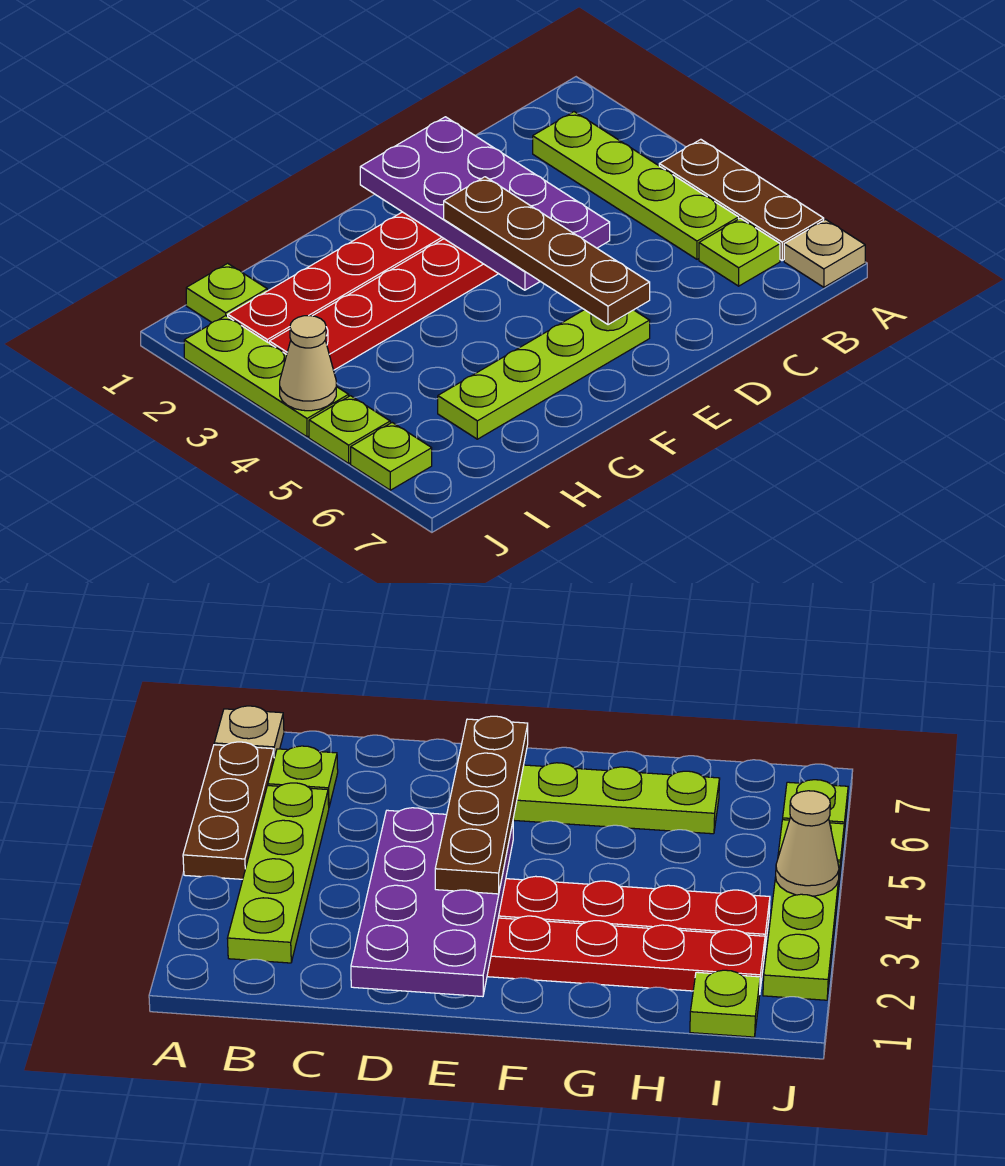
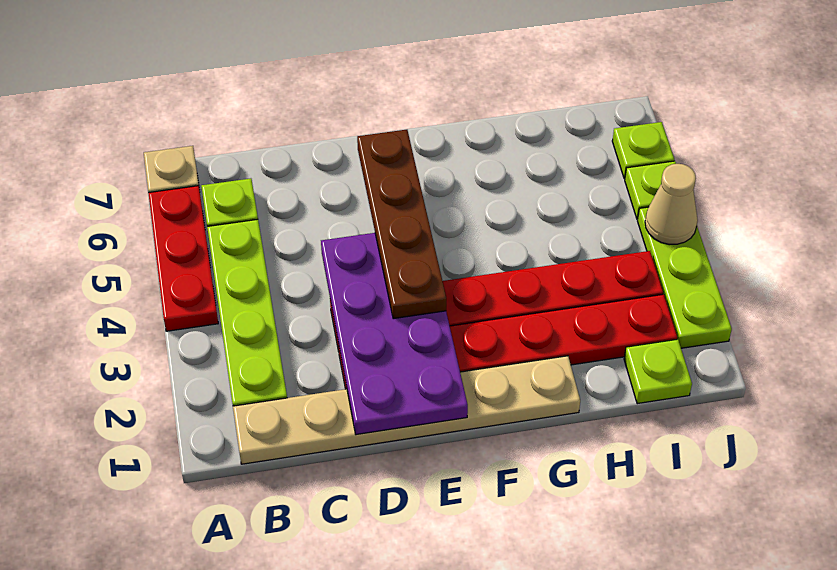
brown plate A4:A6 level 1 -> red plate A4:A6 level 1
none -> tan plate B1:G1 level 1
lime plate E6:H6 level 1 -> none

